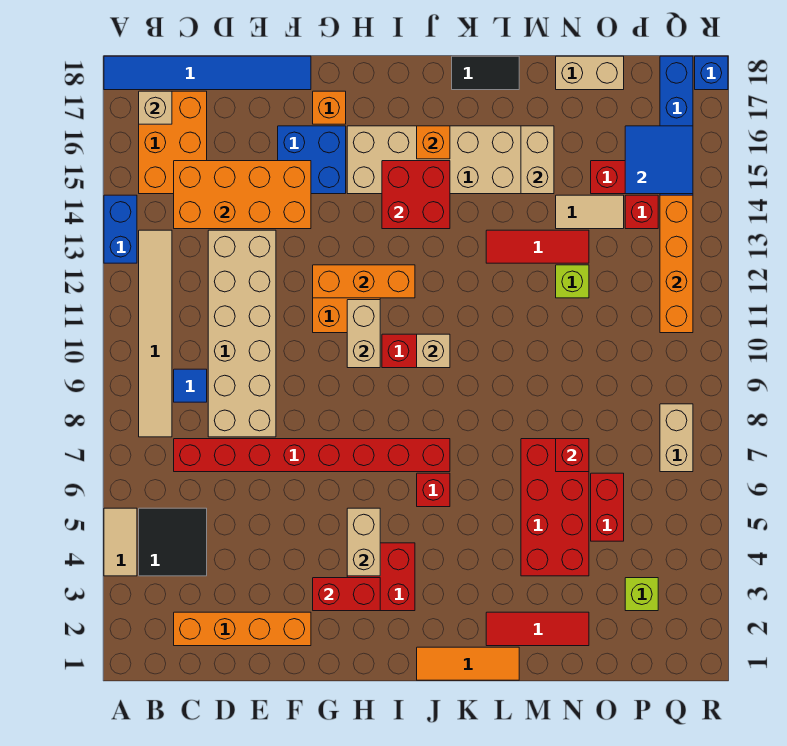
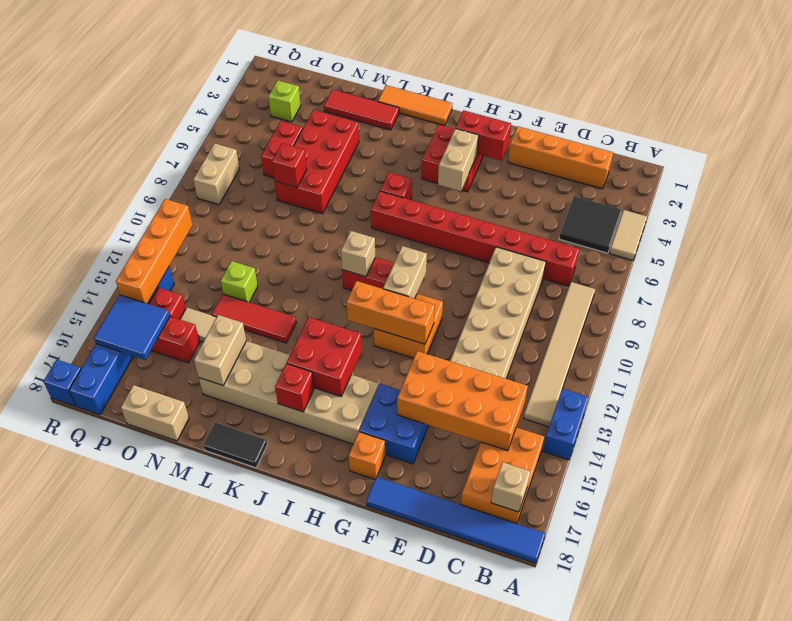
blue tile C9 level 1 -> none
orange brick J16 level 2 -> red brick J16 level 2

